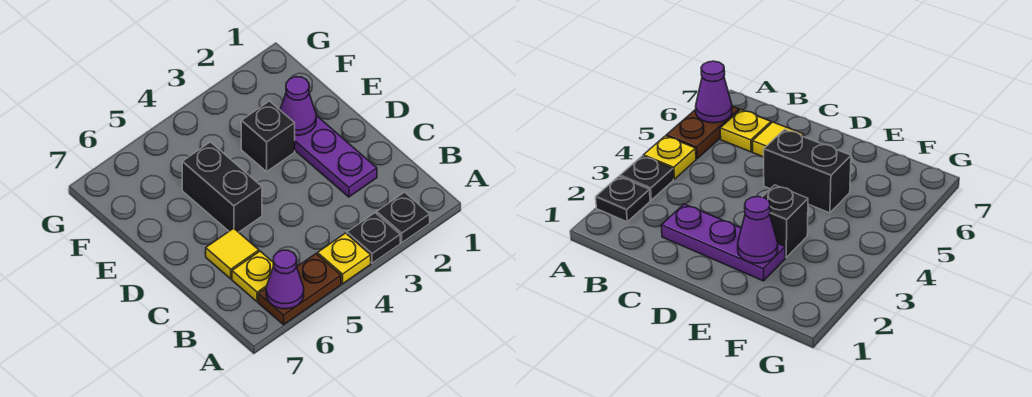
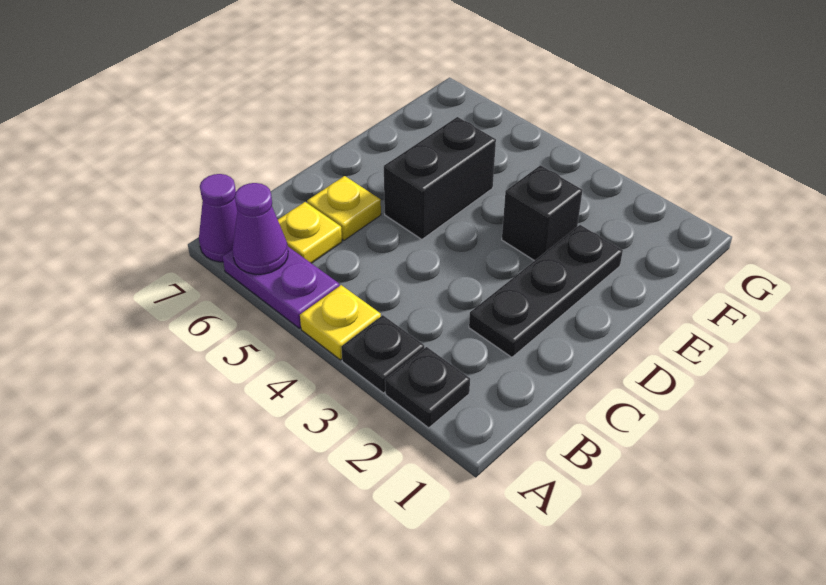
brown plate A5:A6 level 1 -> purple plate A5:A6 level 1
purple plate C2:E2 level 1 -> black plate C2:E2 level 1
yellow tile C6 level 1 -> yellow plate C6 level 1
purple cone E2 level 2 -> purple cone A7 level 1

